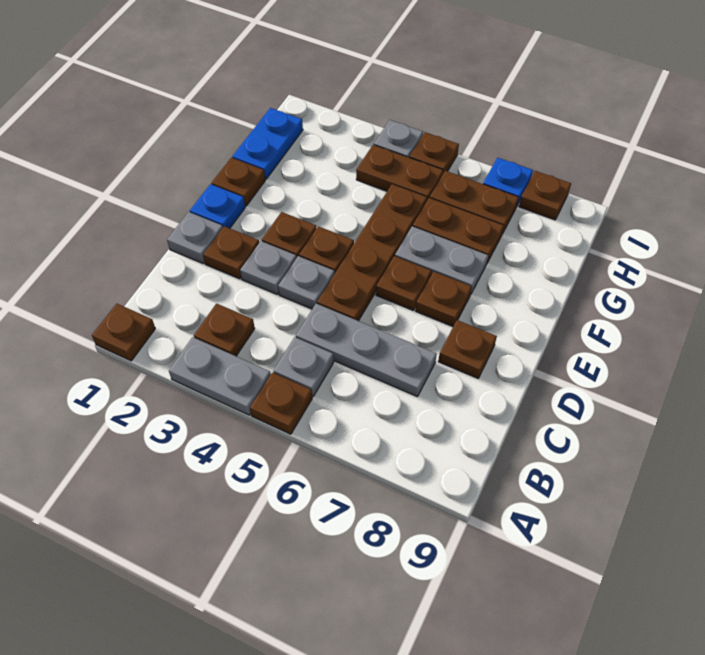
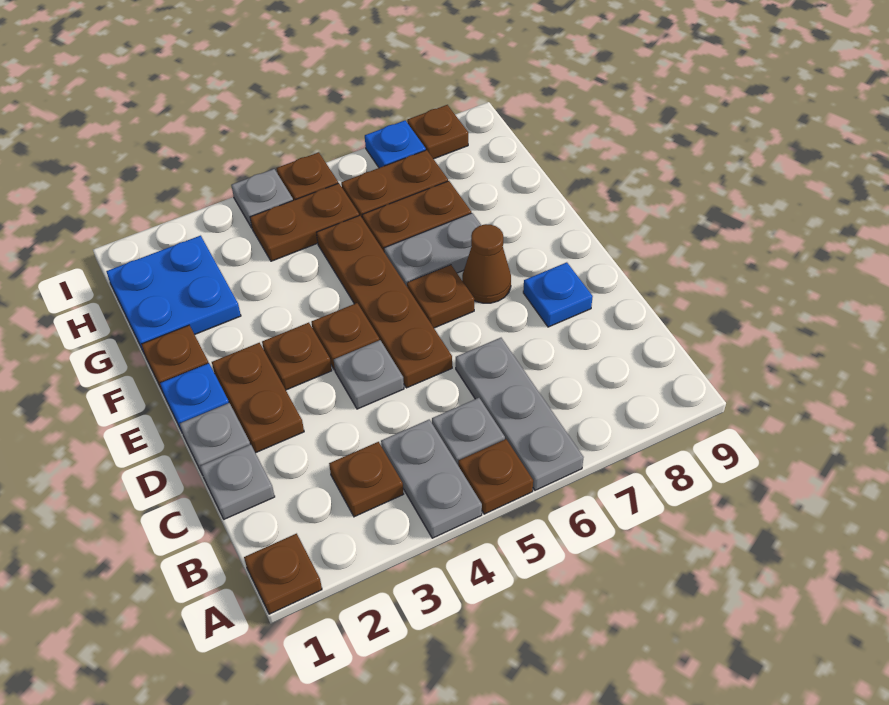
grey plate A3:A4 level 1 -> grey plate A4:B4 level 1
grey plate C5:C7 level 1 -> grey plate A6:C6 level 1
brown plate D2 level 1 -> brown plate D2:E2 level 1
grey plate D3 level 1 -> grey plate C1 level 1
brown plate D8 level 1 -> blue plate D8 level 1
brown plate E7 level 1 -> brown cone E7 level 1
blue plate G1:H1 level 1 -> blue plate G1:H2 level 1

